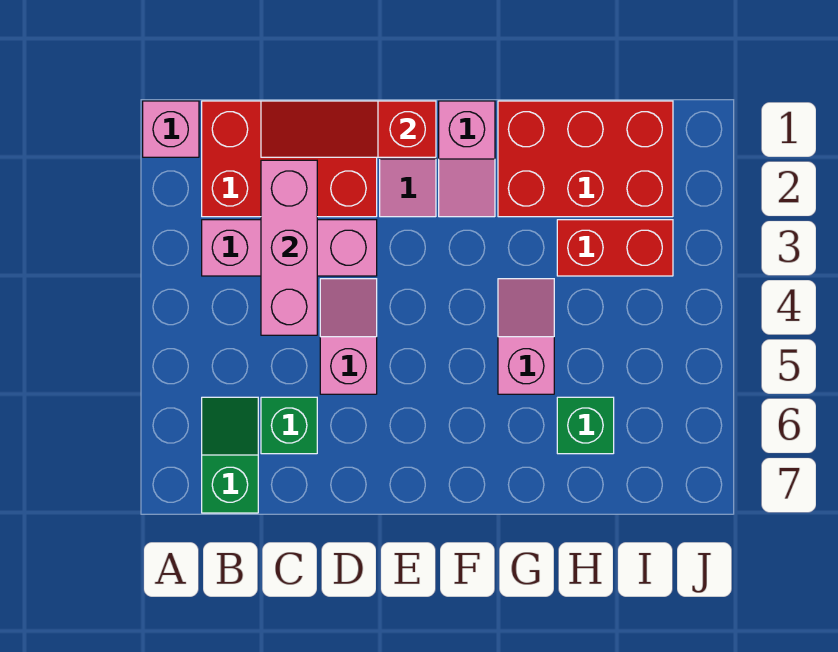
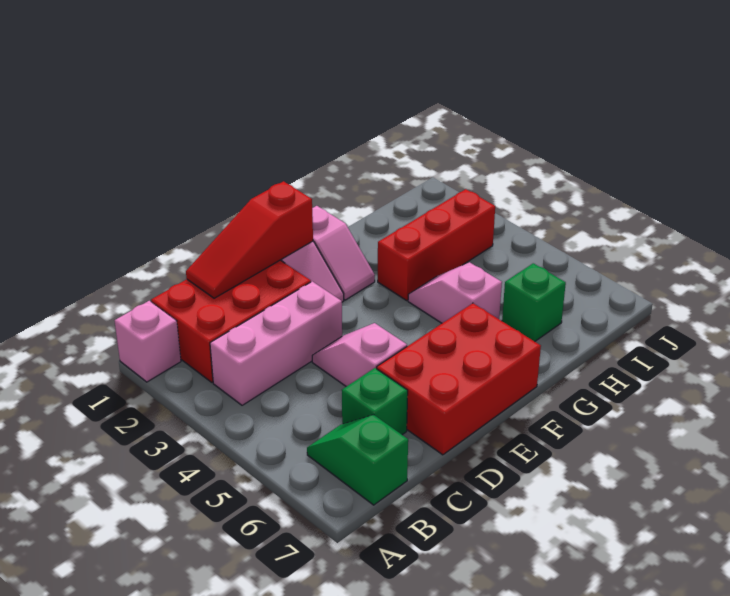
pink brick C2:C4 level 2 -> none
red brick G1:I2 level 1 -> red brick D6:F7 level 1
red brick H3:I3 level 1 -> red brick G3:I3 level 1

